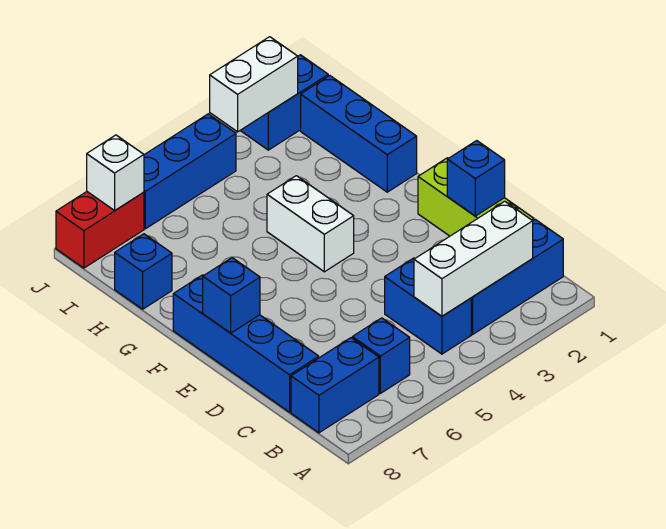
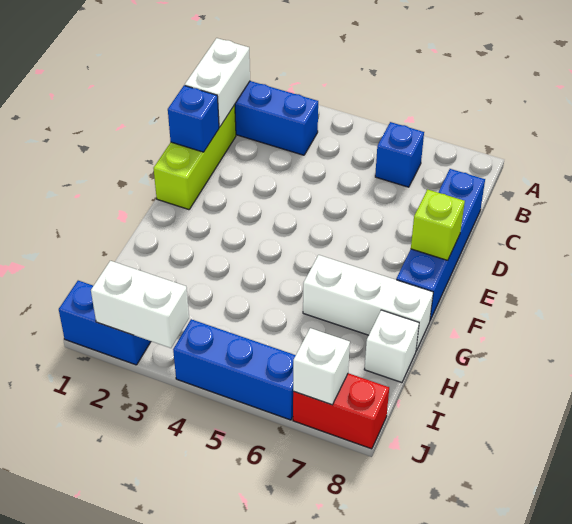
white brick B2:B4 level 2 -> white brick G6:G8 level 1
blue brick B4:C4 level 1 -> none
blue brick B7:B8 level 1 -> none
blue brick E8 level 2 -> lime brick E8 level 2
white brick F4:G4 level 1 -> white brick B1:C1 level 2
blue brick G1:I1 level 1 -> none
blue brick H8 level 1 -> white brick H8 level 1

